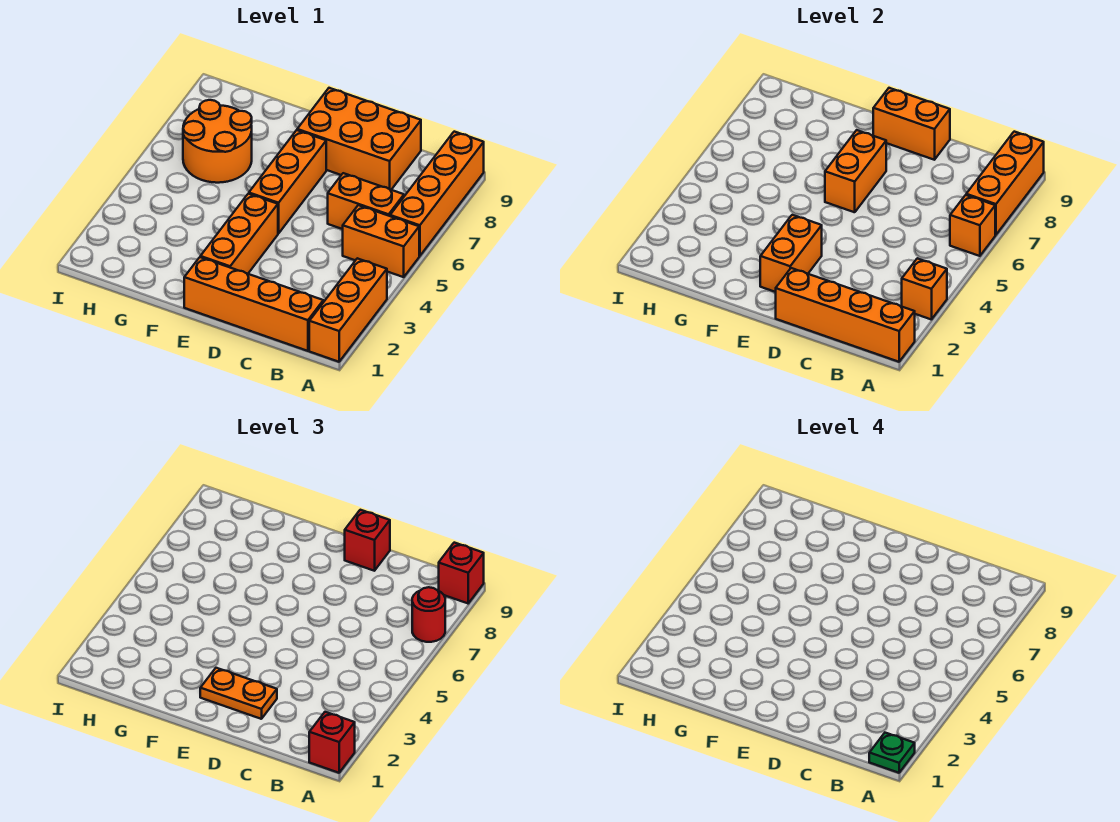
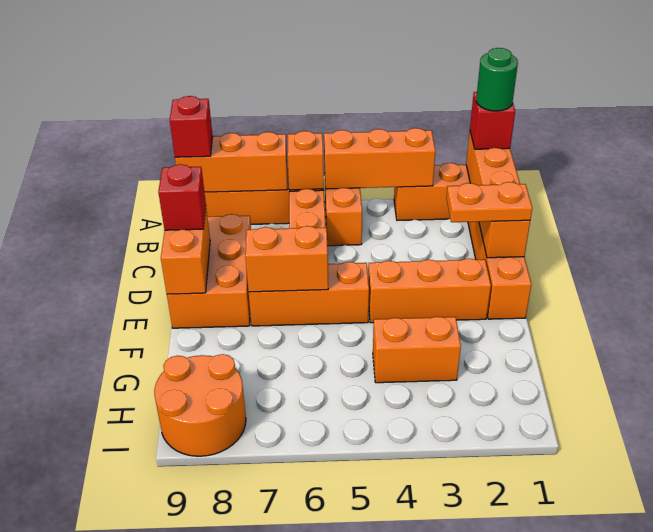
green plate A1 level 4 -> green round brick A1 level 4
orange brick A3 level 2 -> orange brick A3:A5 level 2
red round brick A7 level 3 -> none
orange plate D2:E2 level 3 -> orange plate D1:D2 level 3
orange brick E2:E3 level 2 -> orange brick G3:G4 level 1
orange round brick G6:H7 level 1 -> orange round brick H8:I9 level 1

